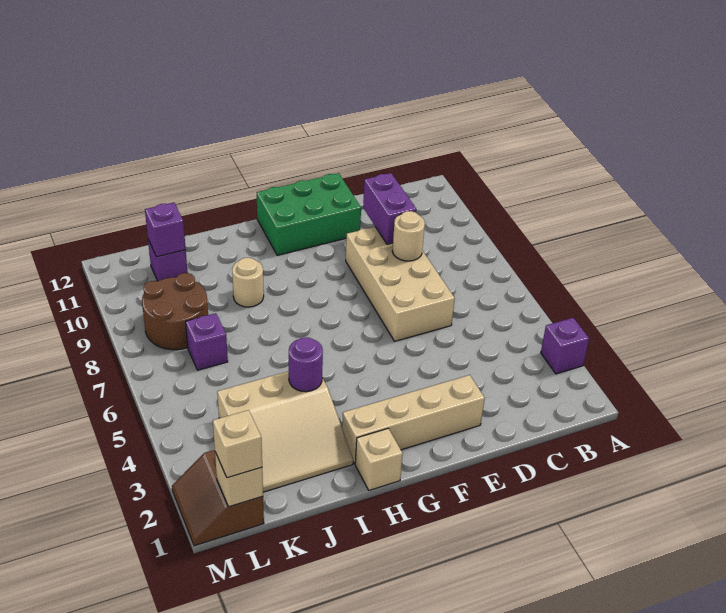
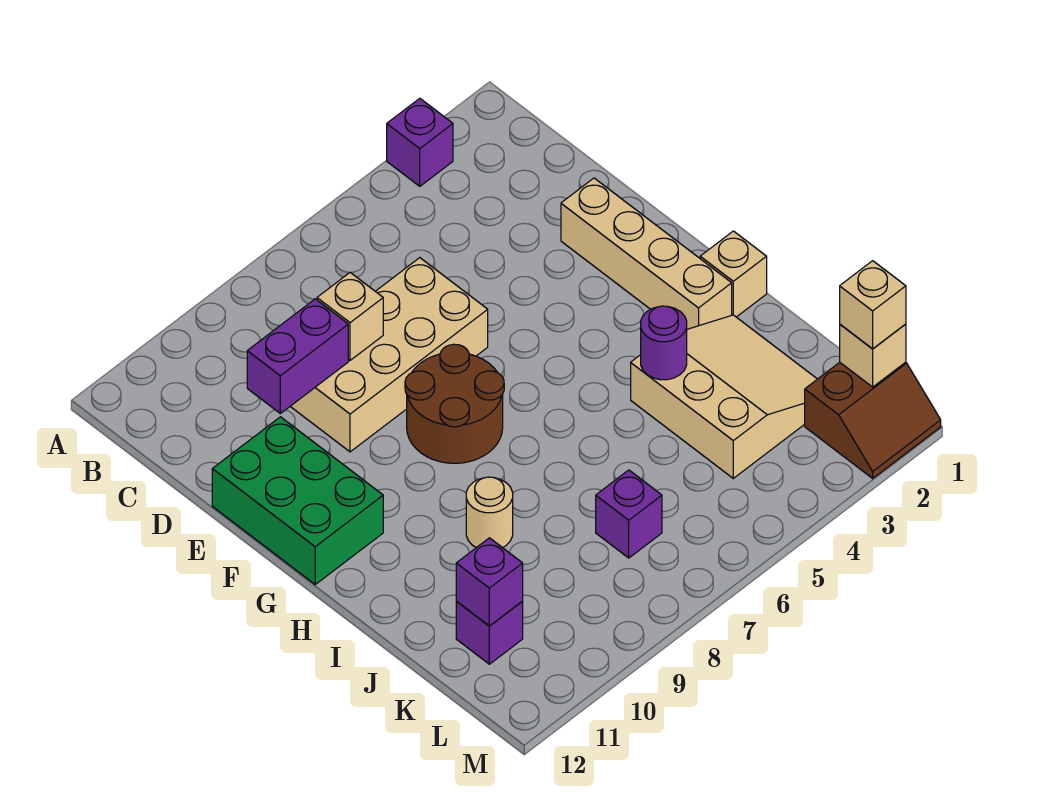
tan round brick D8 level 2 -> tan brick D8 level 2
brown round brick K8:L9 level 1 -> brown round brick F7:G8 level 1

